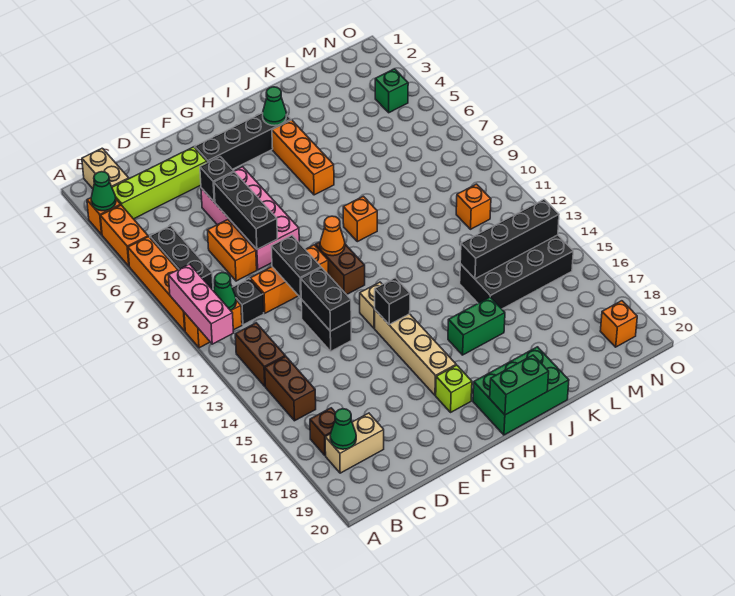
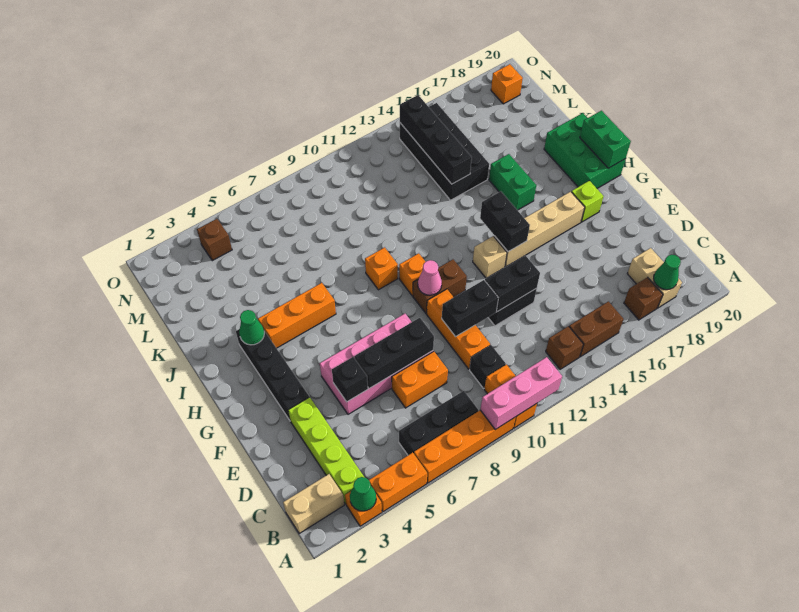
green cone B10 level 2 -> none
brown brick B12:B13 level 1 -> brown brick B13 level 1
orange cone G10 level 2 -> pink cone G10 level 2
black brick G14 level 2 -> black brick G14:H14 level 2
orange brick M11 level 1 -> orange brick H10 level 1
green brick N4 level 1 -> brown brick N4 level 1

